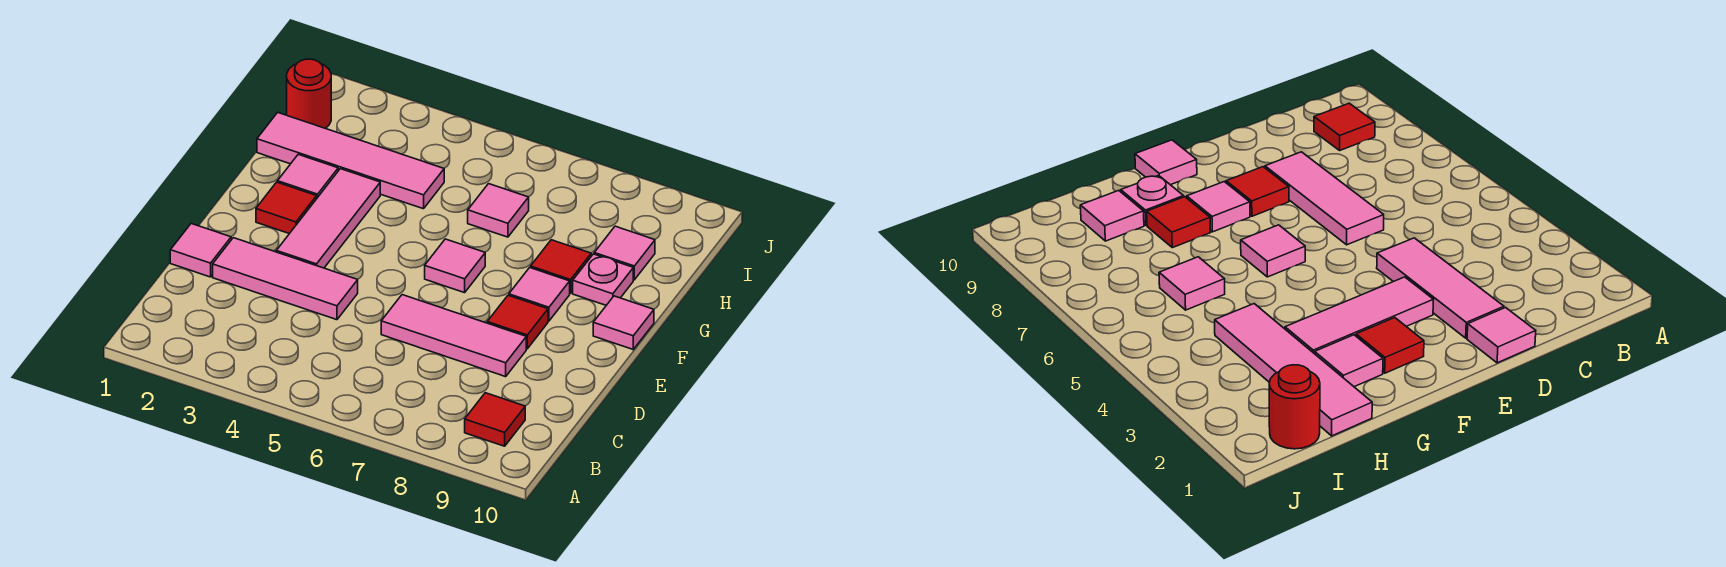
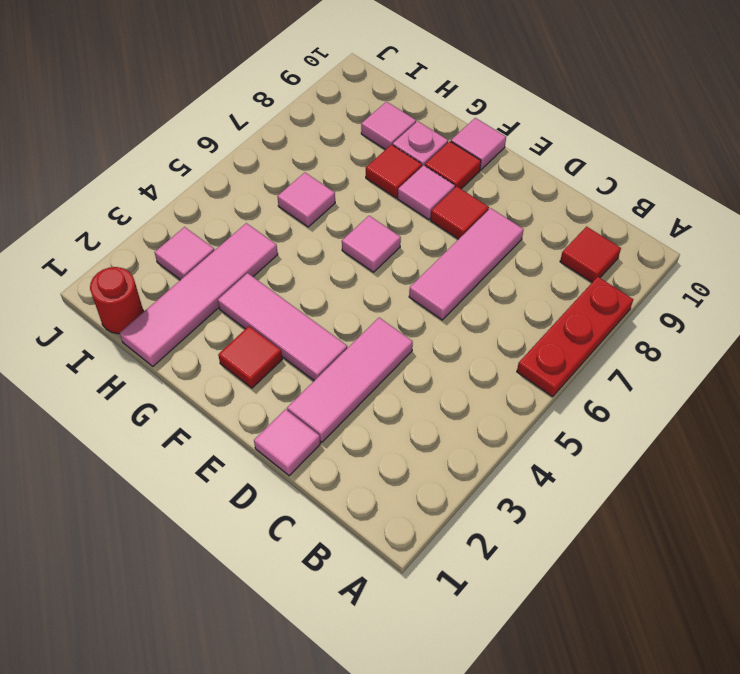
none -> red plate A6:A8 level 1
none -> red tile F9 level 1
pink tile G2 level 1 -> pink tile I3 level 1

